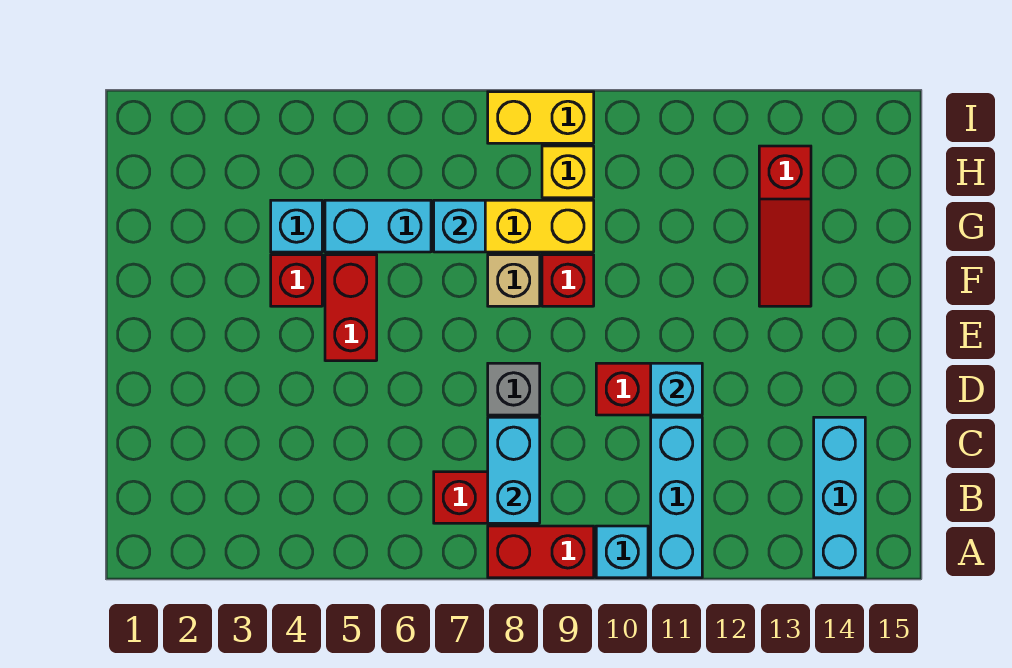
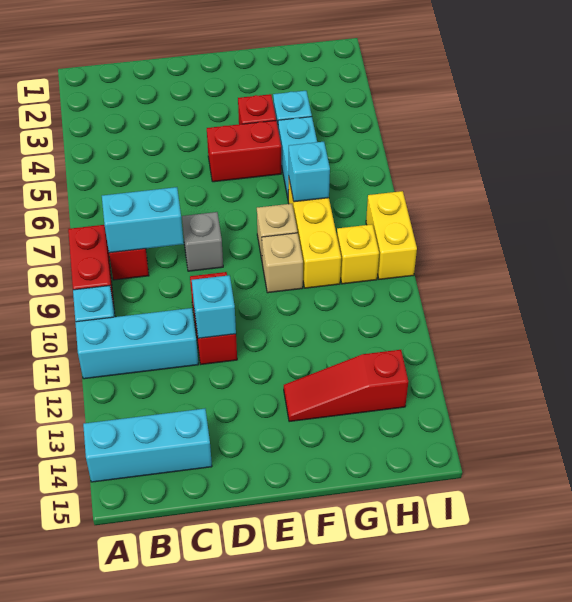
red brick F9 level 1 -> tan brick F9 level 1

